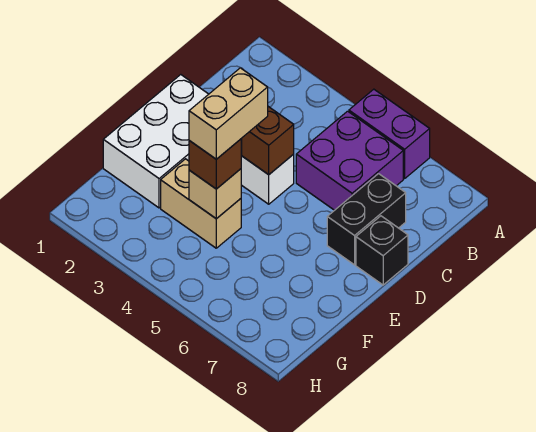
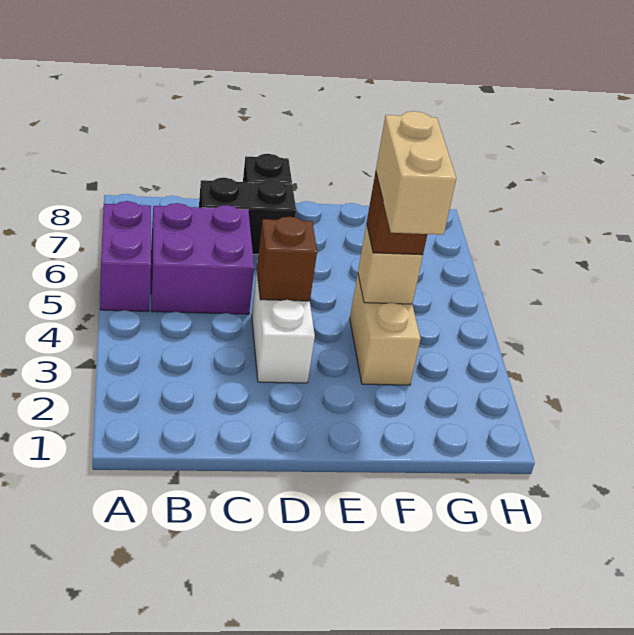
white brick D1:F2 level 1 -> none
tan brick E4:F4 level 4 -> tan brick F3:F4 level 4

